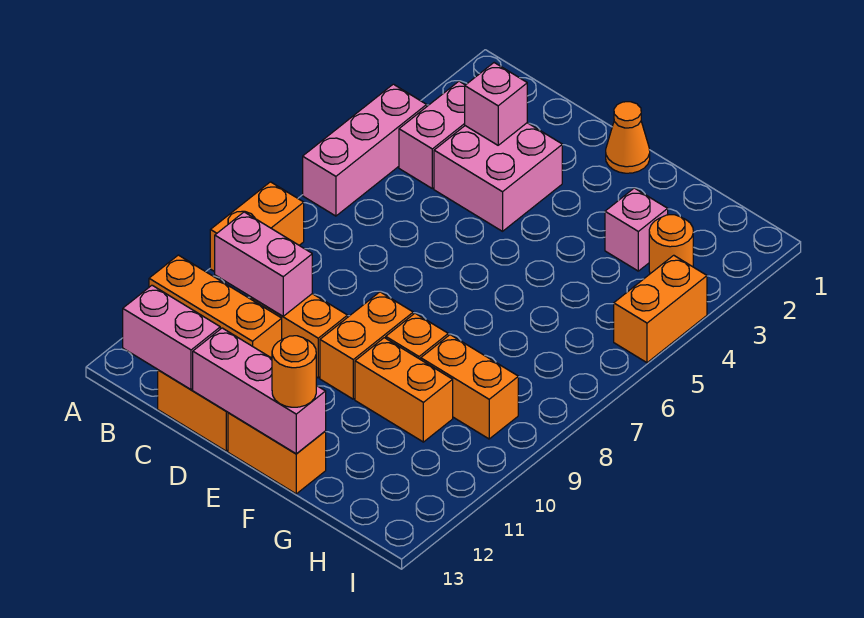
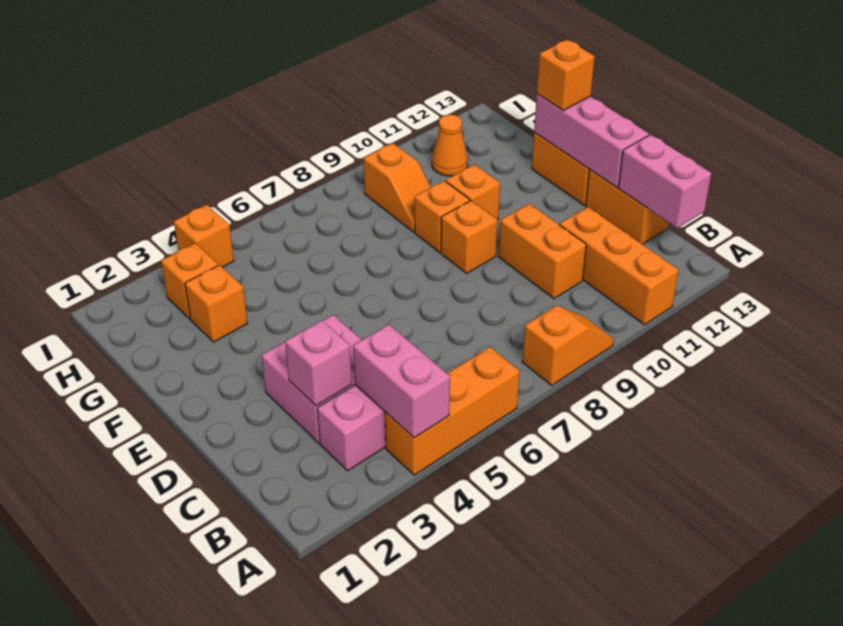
pink brick A4:A6 level 1 -> orange brick A4:A6 level 1
orange brick A8:A9 level 1 -> orange slope A8:A9 level 1 top 8
pink brick B10:C10 level 2 -> pink brick A4:B4 level 2
orange cone E1 level 1 -> orange cone H11 level 1
orange brick E9:E10 level 1 -> orange brick E9 level 1
orange brick F10:G10 level 1 -> orange brick F10 level 1
orange round brick F13 level 3 -> orange brick F13 level 3
pink brick G3 level 1 -> orange brick G3 level 1
orange brick G9:H9 level 1 -> orange slope G9:H9 level 1 top H
orange round brick H3 level 1 -> orange brick H3 level 1
orange brick I4:I5 level 1 -> orange brick I4 level 1

